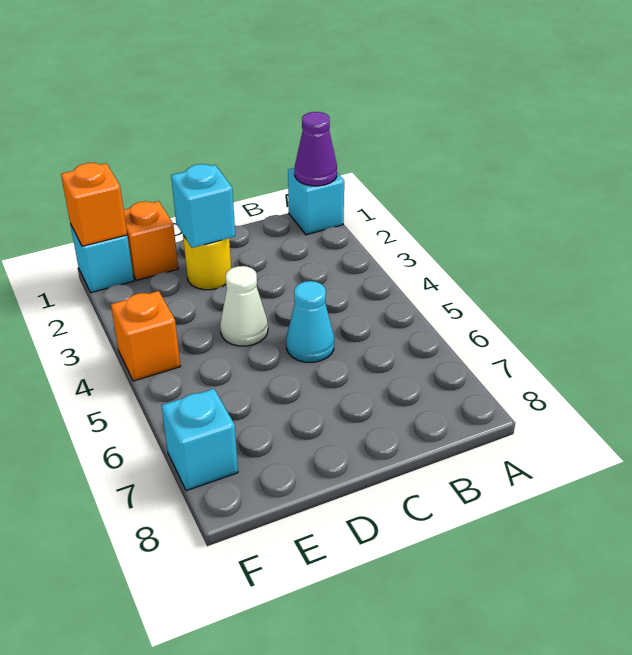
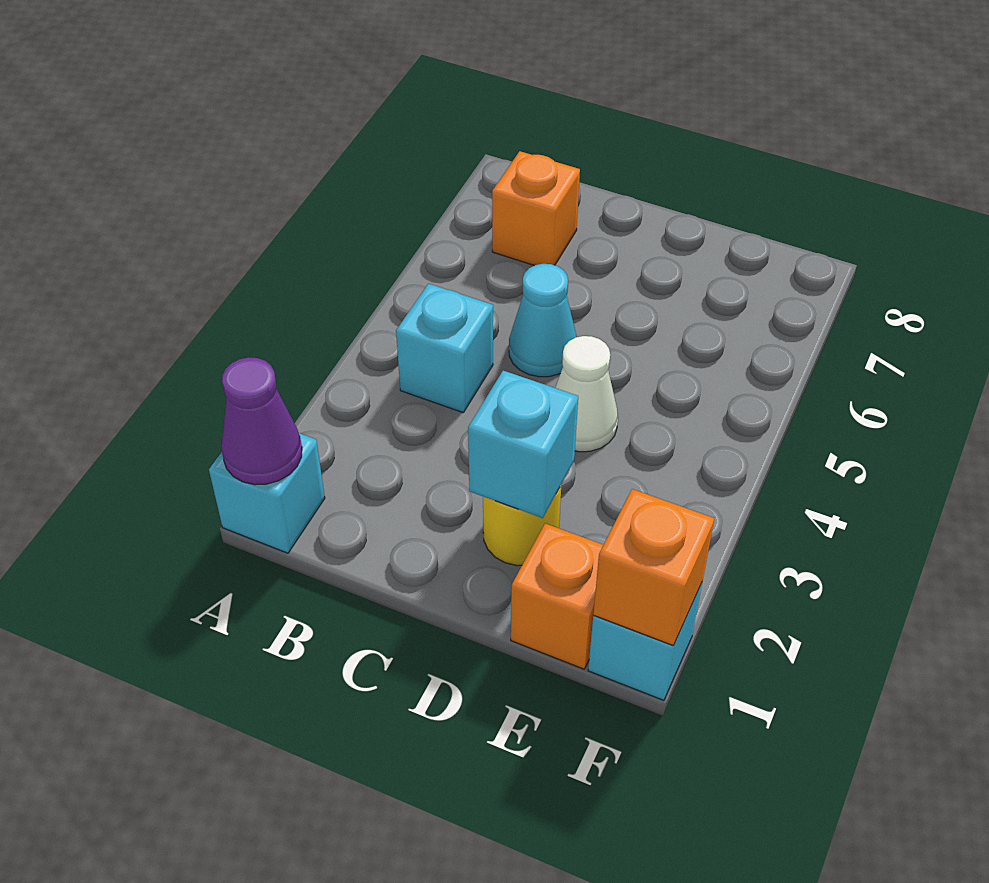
orange brick F4 level 1 -> orange brick B7 level 1
cyan brick F7 level 1 -> cyan brick B4 level 1

